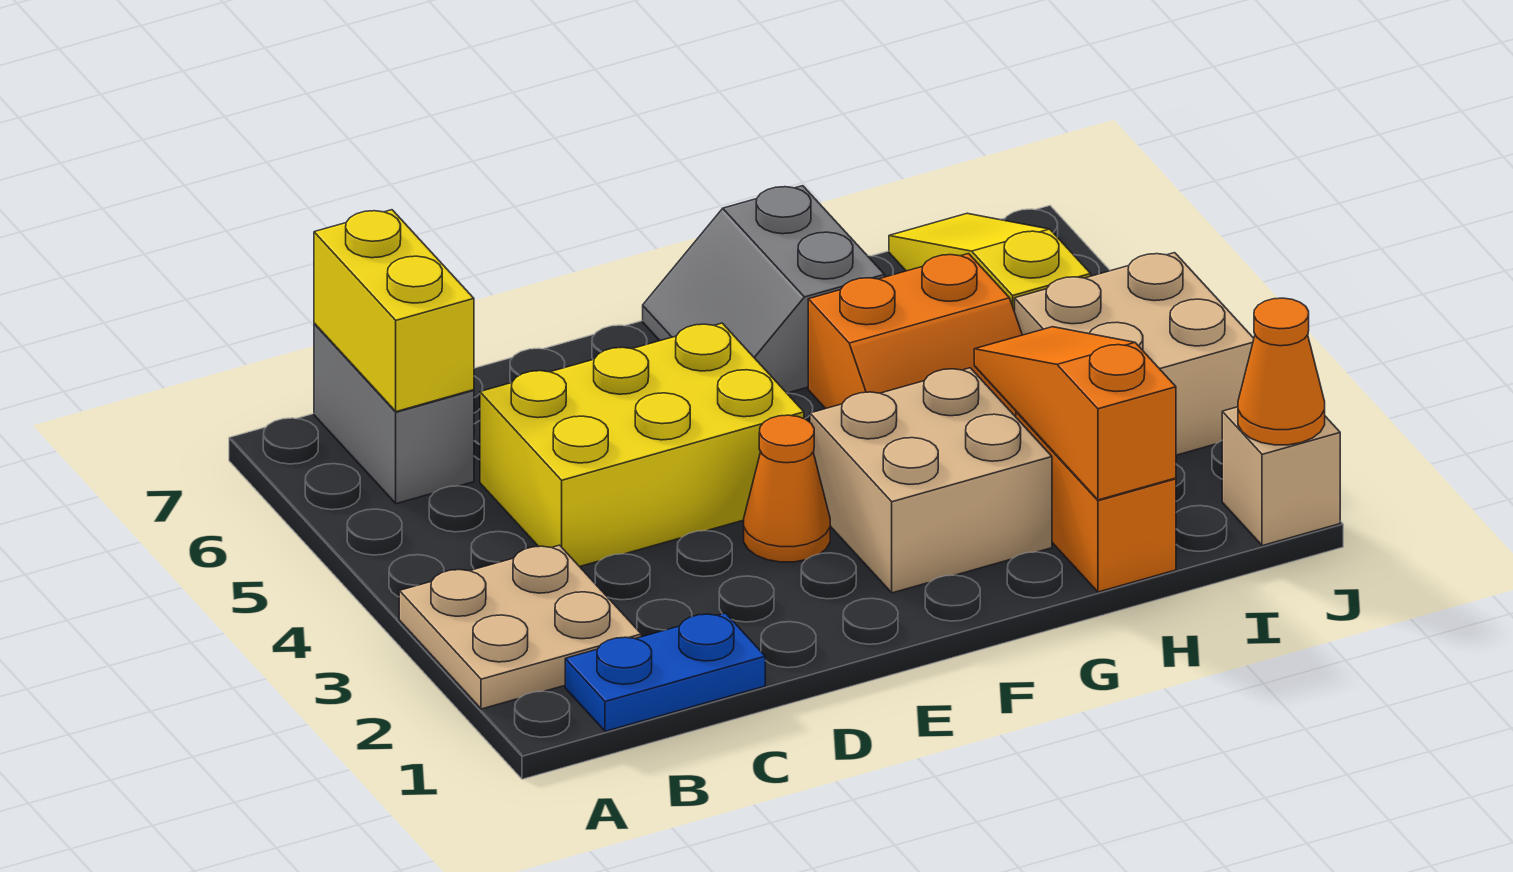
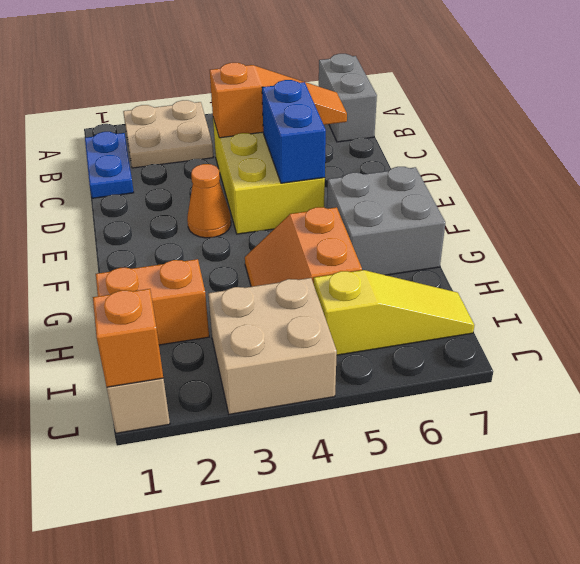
grey brick B6:B7 level 1 -> grey brick A7:B7 level 1
yellow brick B6:B7 level 2 -> none
none -> blue brick D5:E5 level 2
tan brick F2:G3 level 1 -> none
grey slope F6:G7 level 1 top G -> grey brick F6:G7 level 1
orange slope H1:H3 level 2 top 1 -> orange slope C4:C6 level 2 top 4
orange cone J1 level 2 -> orange brick J1 level 2

